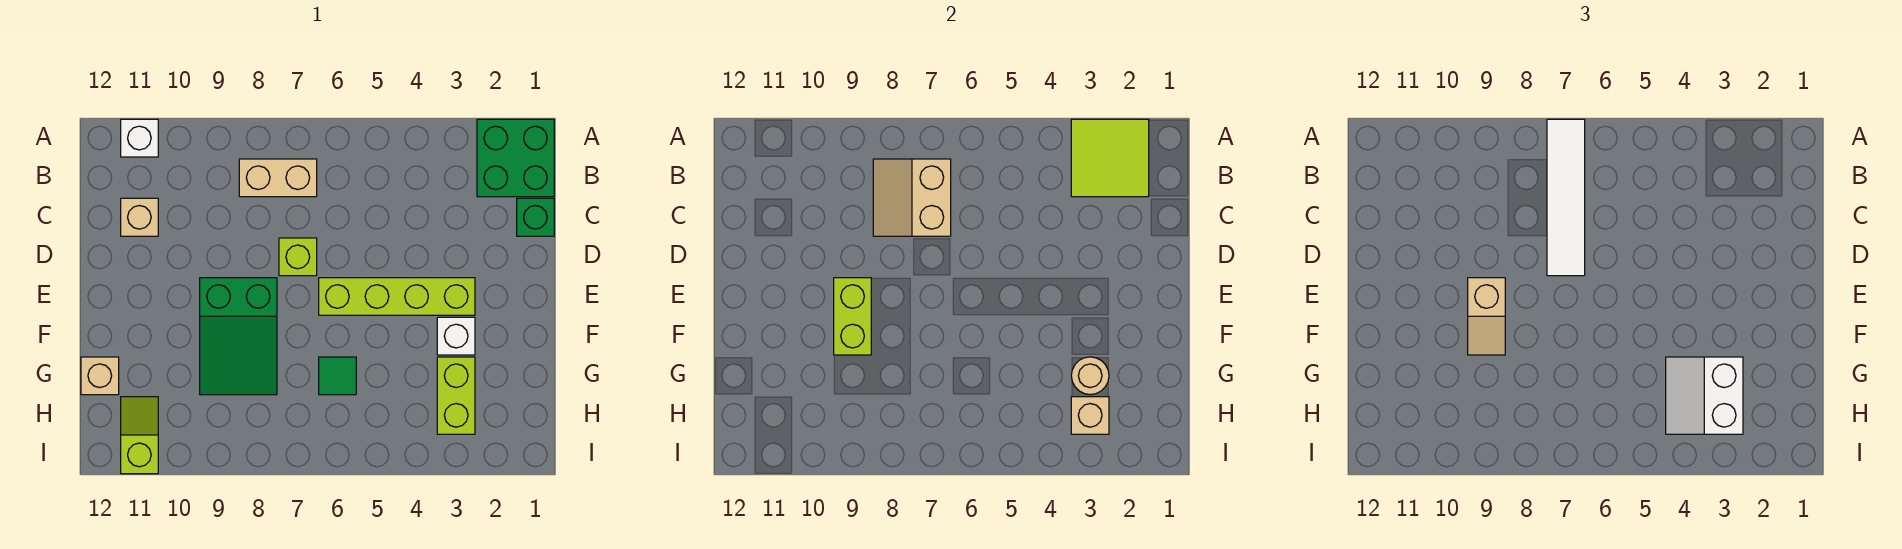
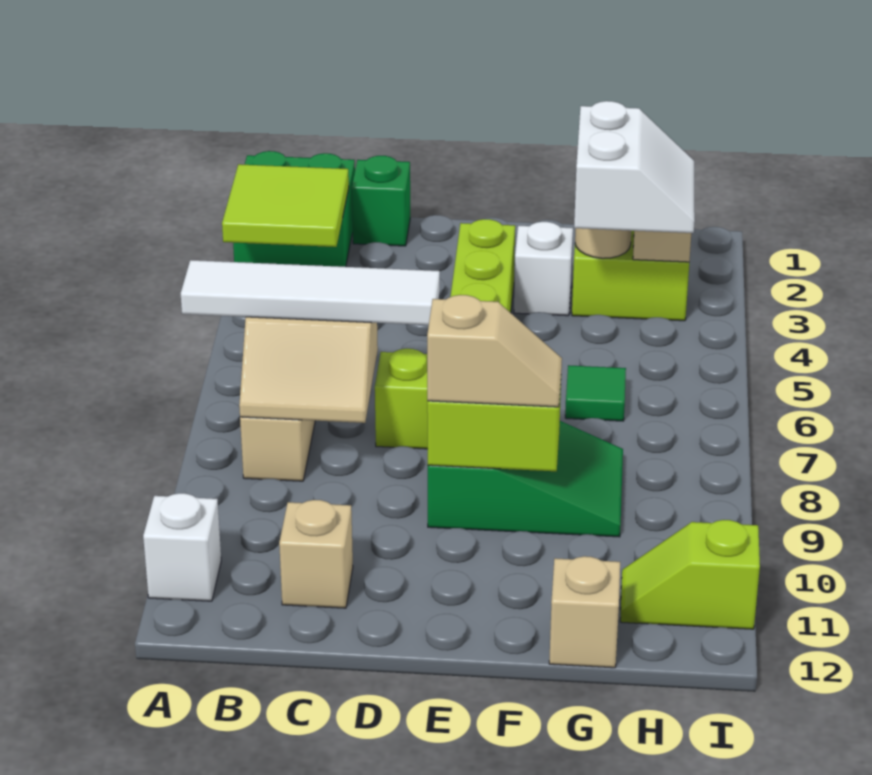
white slope G3:H4 level 3 top 3 -> white slope G3:H4 level 3 top G

